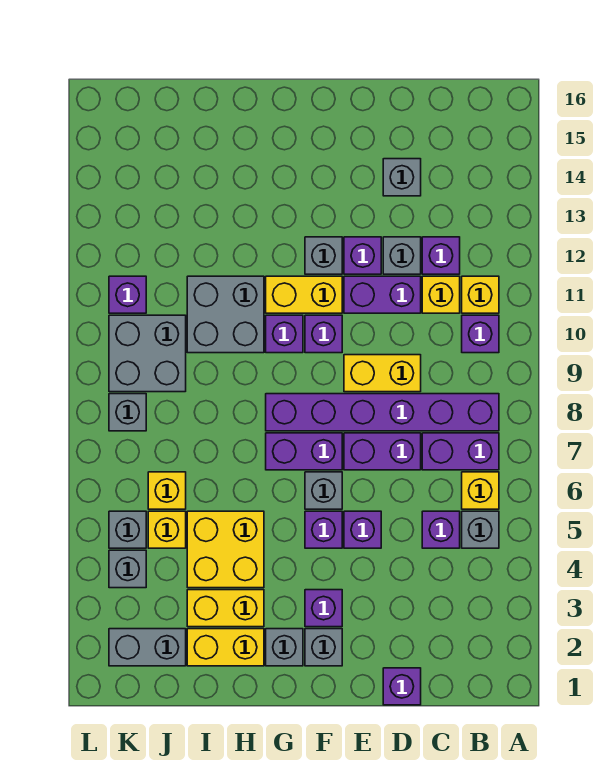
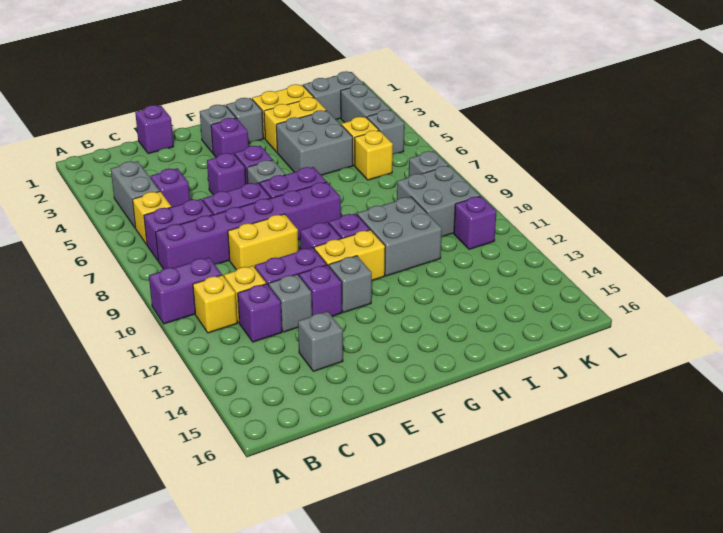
grey brick B5 level 1 -> grey brick B4:B5 level 1
purple brick B10 level 1 -> purple brick A10:B10 level 1
yellow brick H4:I5 level 1 -> grey brick H4:I5 level 1
grey brick K4 level 1 -> grey brick K3:K4 level 1

